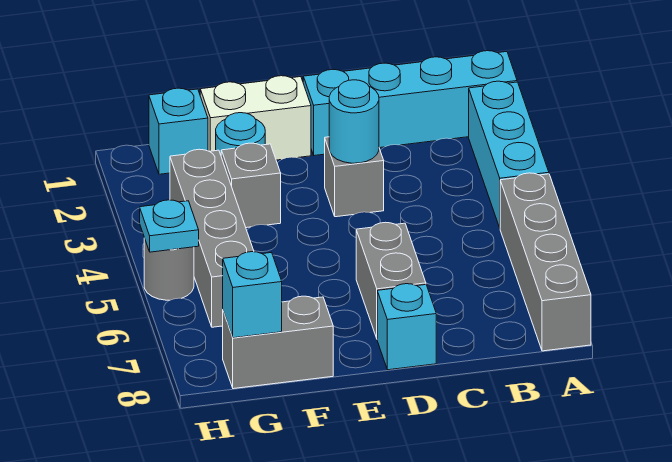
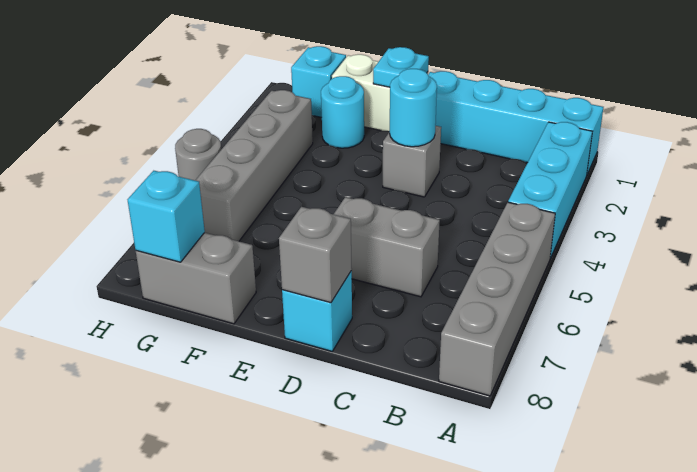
grey brick D6:D7 level 1 -> grey brick C6:D6 level 1
grey brick F3 level 1 -> grey brick D8 level 2
cyan plate H5 level 2 -> cyan plate E1 level 2

